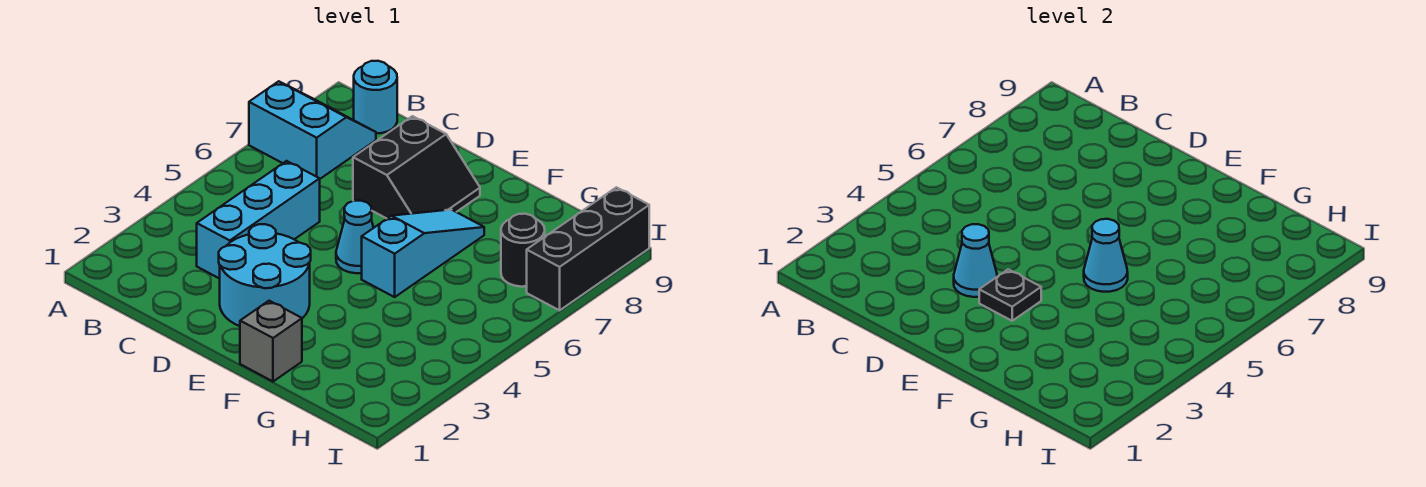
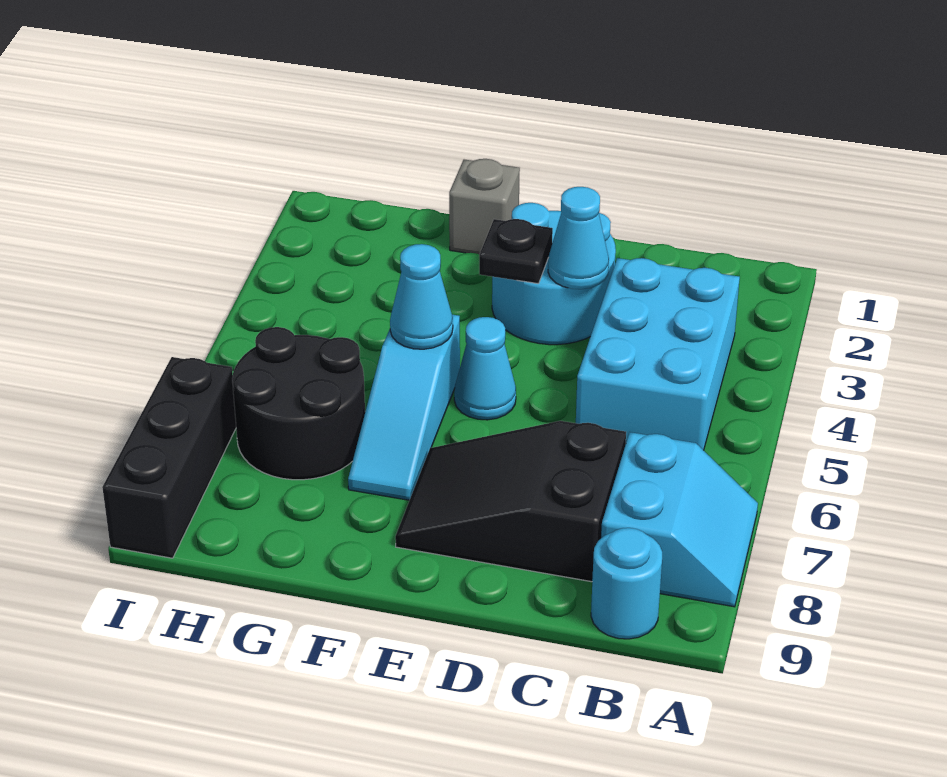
cyan slope A7:B8 level 1 top 7 -> cyan slope A7:B8 level 1 top B
cyan brick C3:C5 level 1 -> cyan brick B3:C5 level 1
black slope D7:E8 level 1 top D -> black slope C7:E8 level 1 top C
black round brick H7 level 1 -> black round brick G6:H7 level 1

